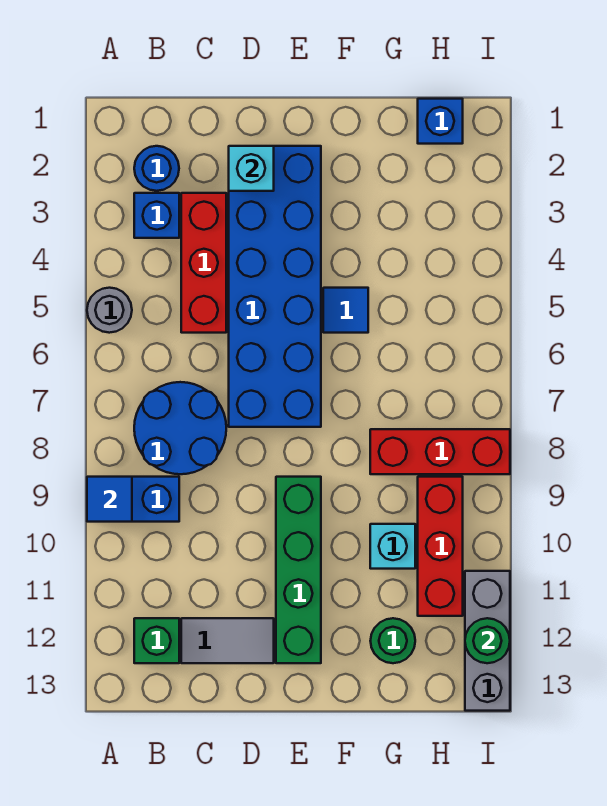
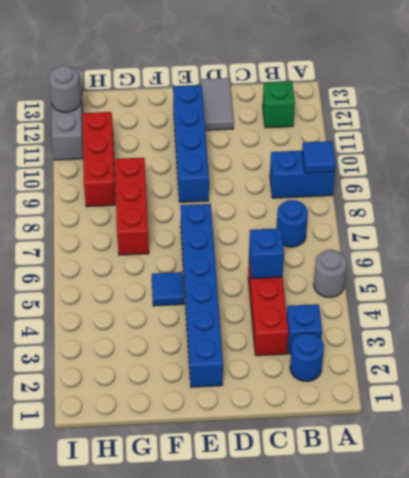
blue round brick B7:C8 level 1 -> blue round brick B7 level 1
grey tile C12:D12 level 1 -> grey tile D12:D13 level 1
blue brick D2:E7 level 1 -> blue brick E2:E7 level 1
cyan brick D2 level 2 -> none
green brick E9:E12 level 1 -> blue brick E9:E12 level 1
red brick G8:I8 level 1 -> red brick G7:G9 level 1
cyan brick G10 level 1 -> none
green round brick G12 level 1 -> none
blue brick H1 level 1 -> blue brick C5 level 2
green round brick I12 level 2 -> grey round brick I12 level 2

